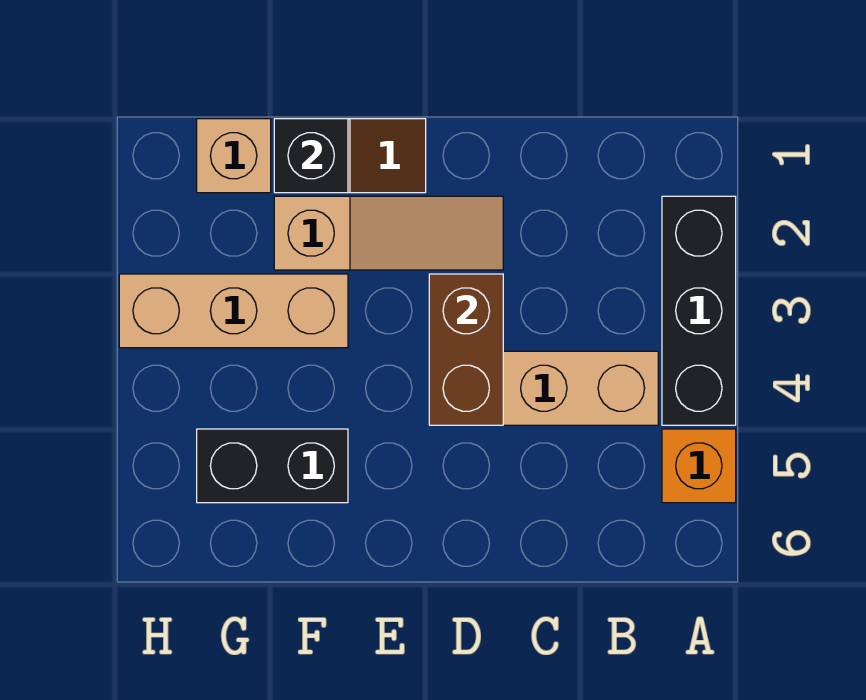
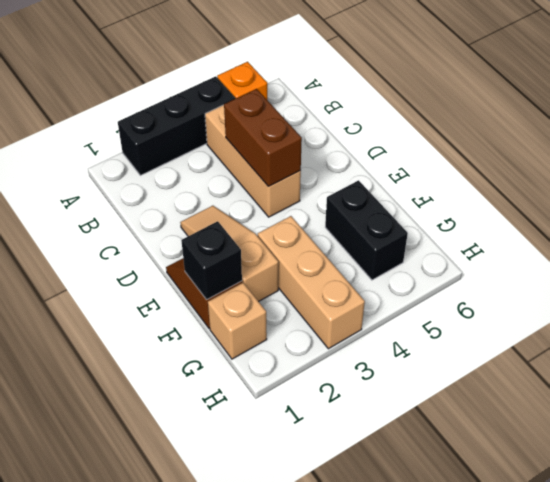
brown brick D3:D4 level 2 -> brown brick C4:D4 level 2

